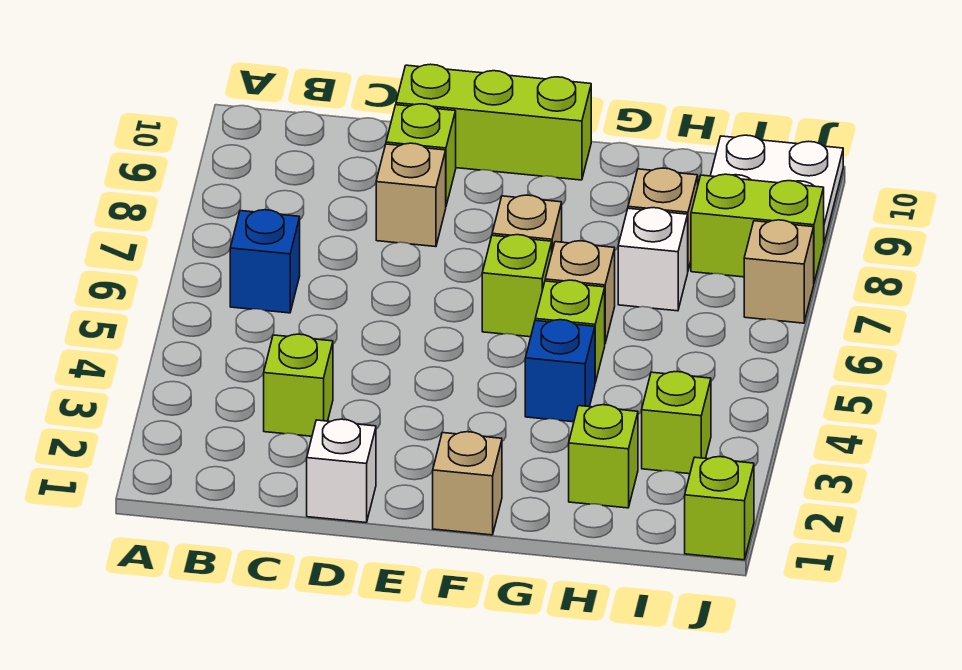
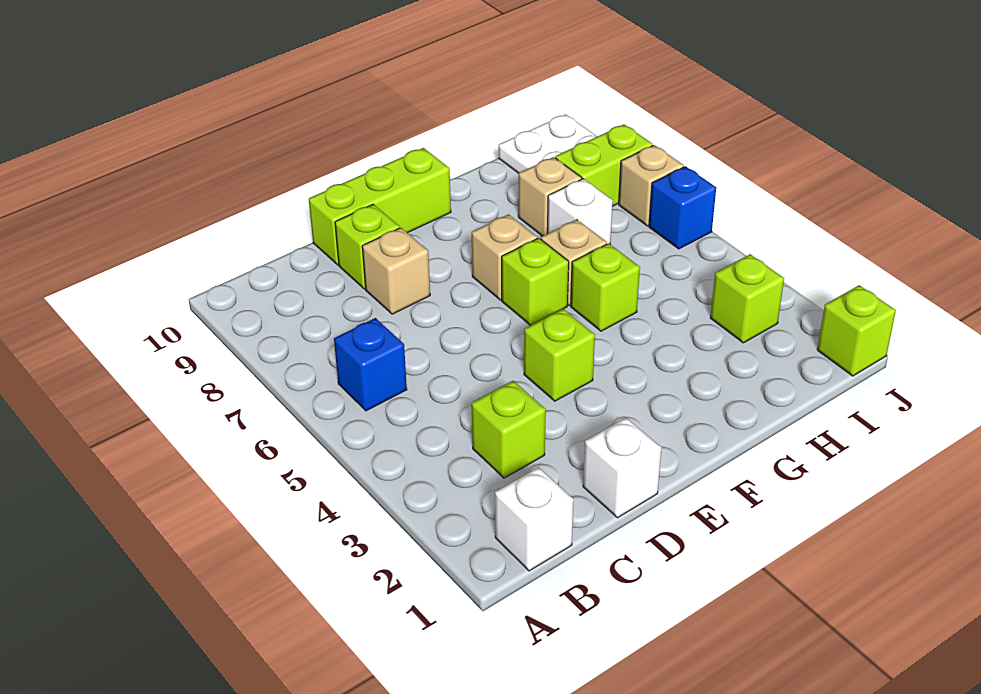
none -> white brick B1 level 1
tan brick F1 level 1 -> none
blue brick G4 level 1 -> blue brick J6 level 1
lime brick H2 level 1 -> lime brick E4 level 1

